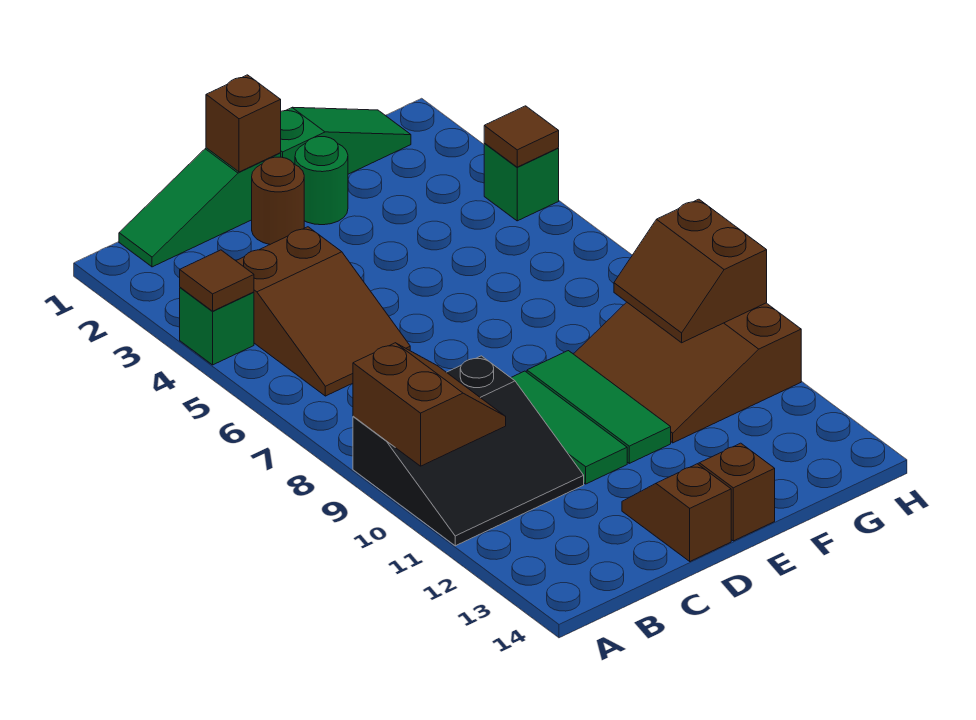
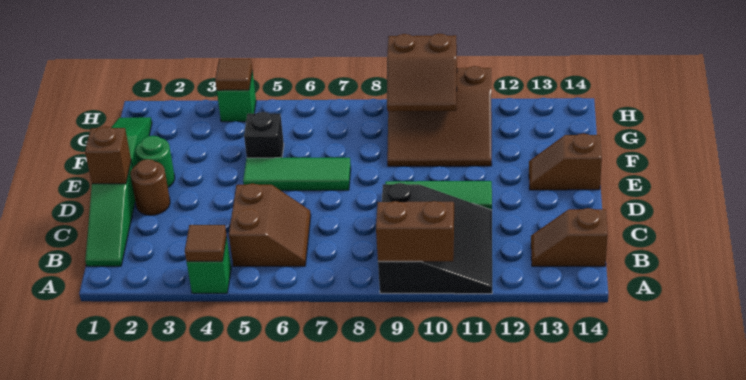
brown slope B4:C6 level 1 top 4 -> brown slope B5:C6 level 1 top 5
brown slope D13:D14 level 1 top 14 -> brown slope B13:B14 level 1 top 14
green tile E9:E11 level 1 -> green tile E5:E7 level 1
none -> black brick F5 level 1

